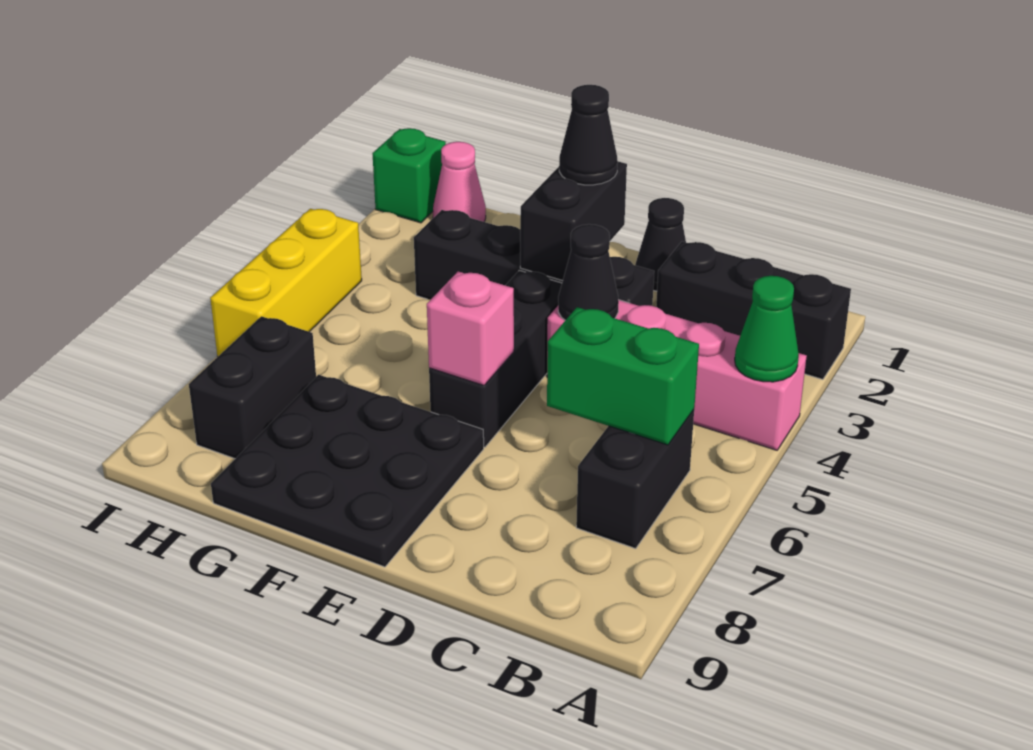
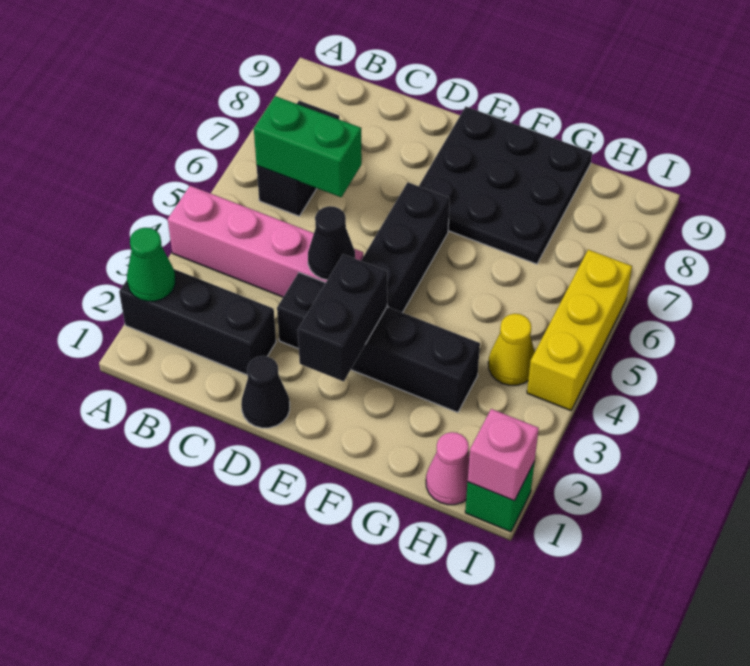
green cone A4 level 2 -> green cone A2 level 2
black cone E2 level 3 -> none
pink brick E6 level 2 -> pink brick I1 level 2
none -> yellow cone H4 level 1
black brick H7:H8 level 1 -> none

